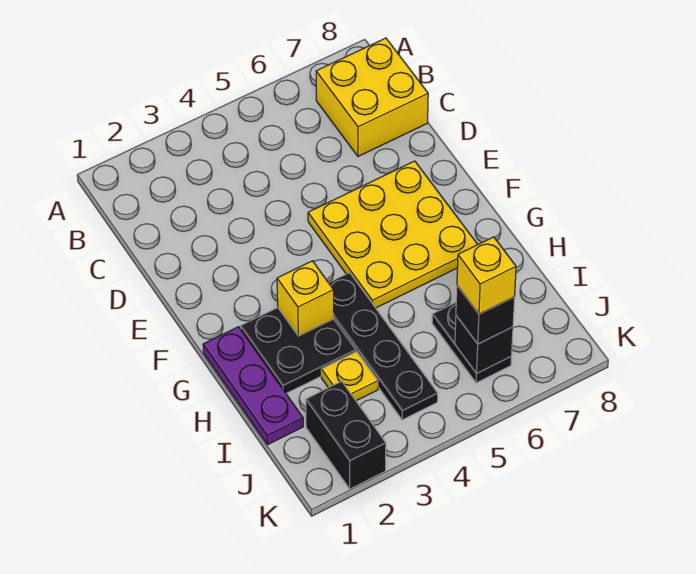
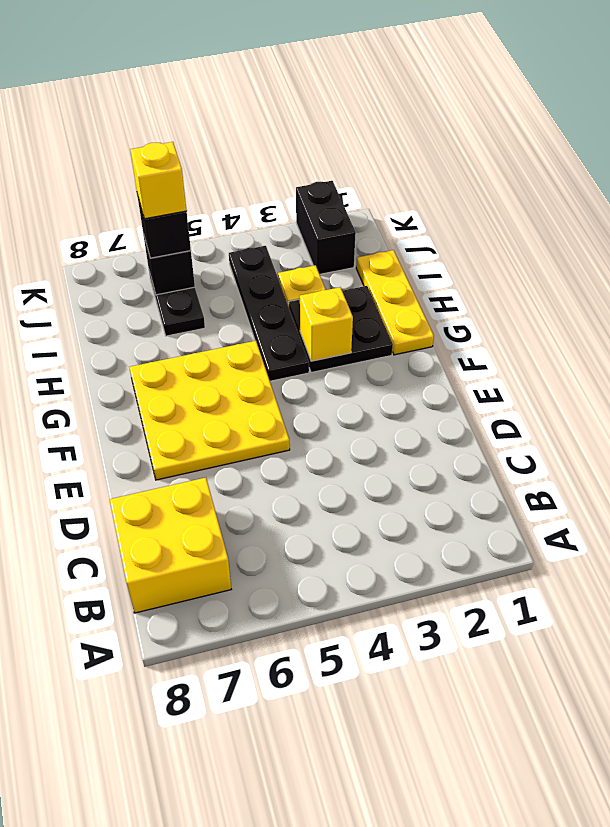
purple plate G1:I1 level 1 -> yellow plate G1:I1 level 1

